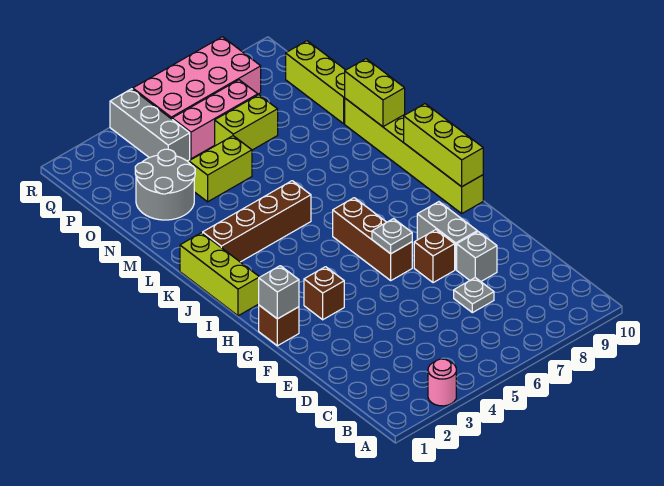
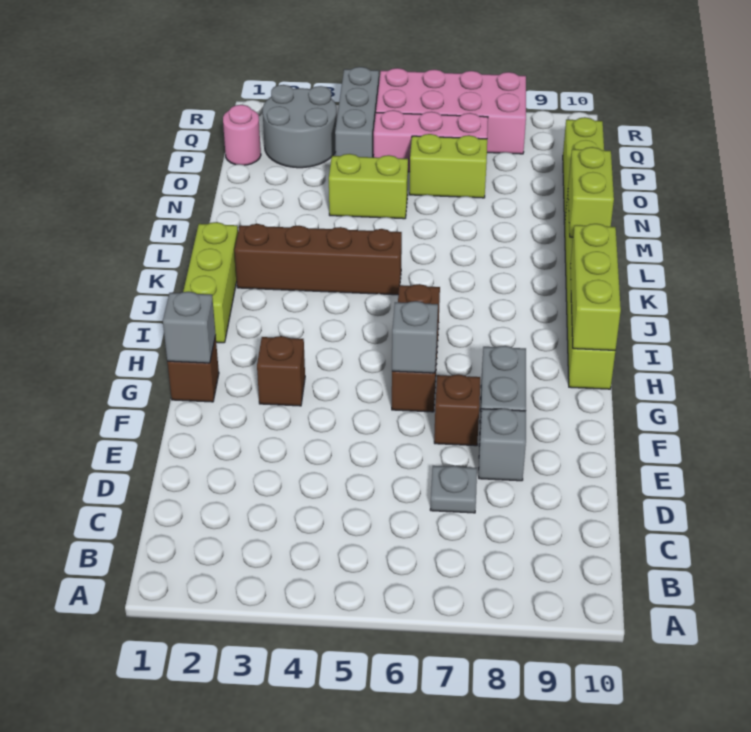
pink round brick A3 level 1 -> pink round brick P1 level 1
grey plate G6 level 2 -> grey brick G6 level 2
grey round brick N2:O3 level 1 -> grey round brick P2:Q3 level 1

